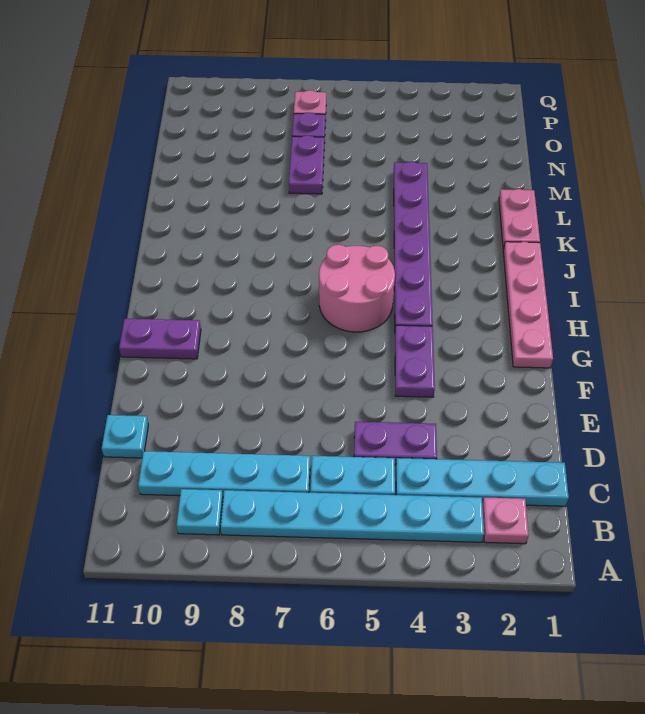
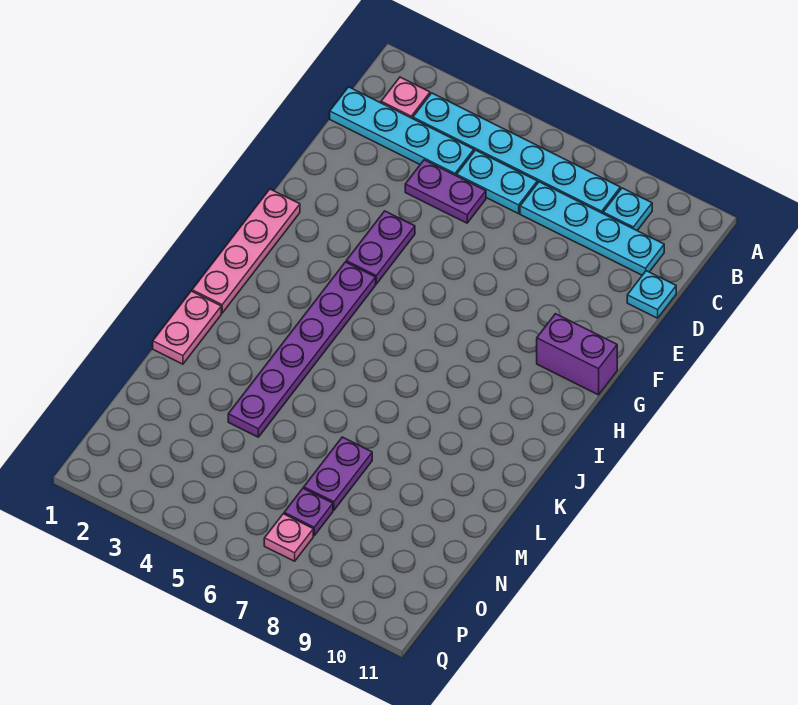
purple plate G10:G11 level 1 -> purple brick G10:G11 level 1
pink round brick H5:I6 level 1 -> none

